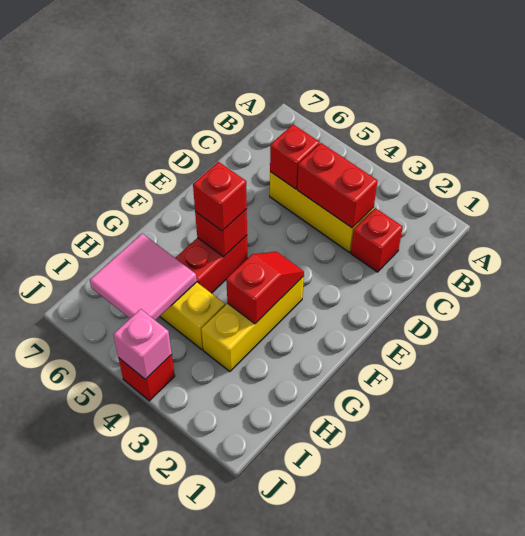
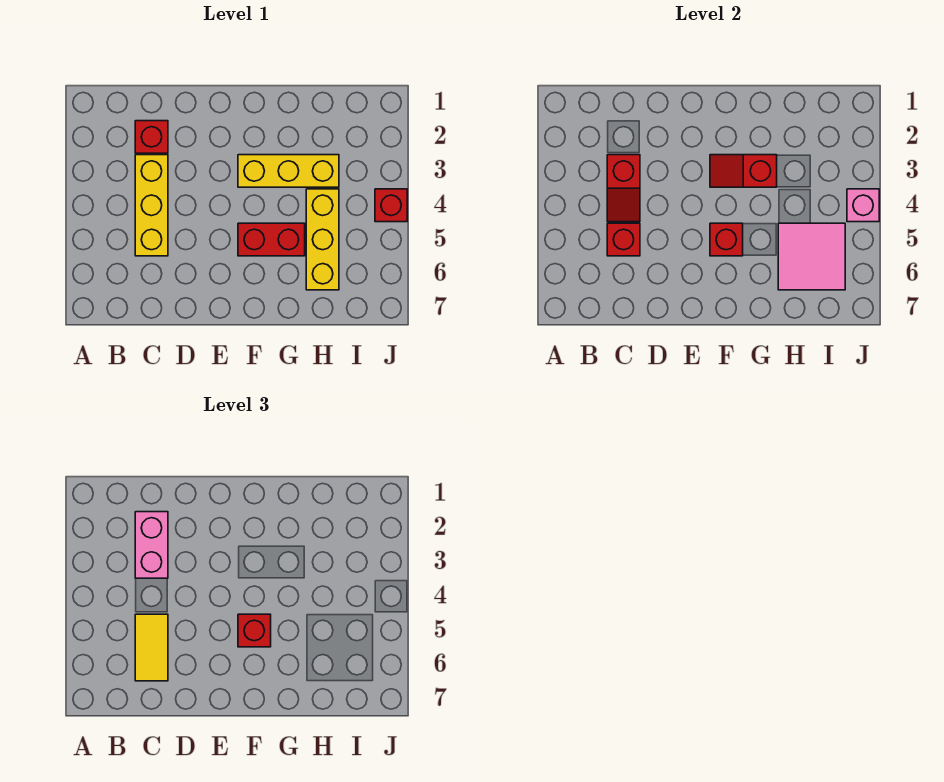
none -> pink brick C2:C3 level 3
red brick C3:C4 level 2 -> red slope C3:C4 level 2 top 3
none -> yellow tile C5:C6 level 3

